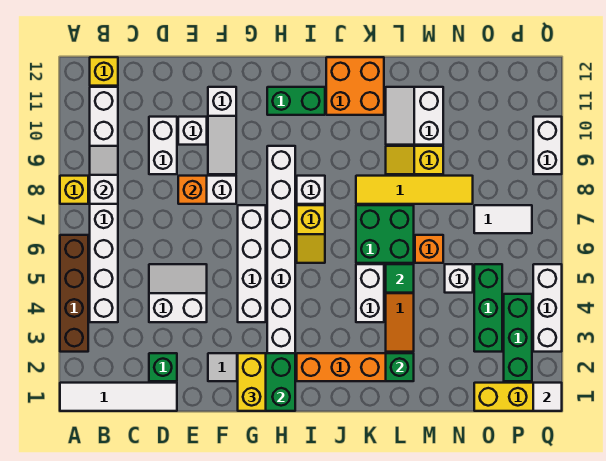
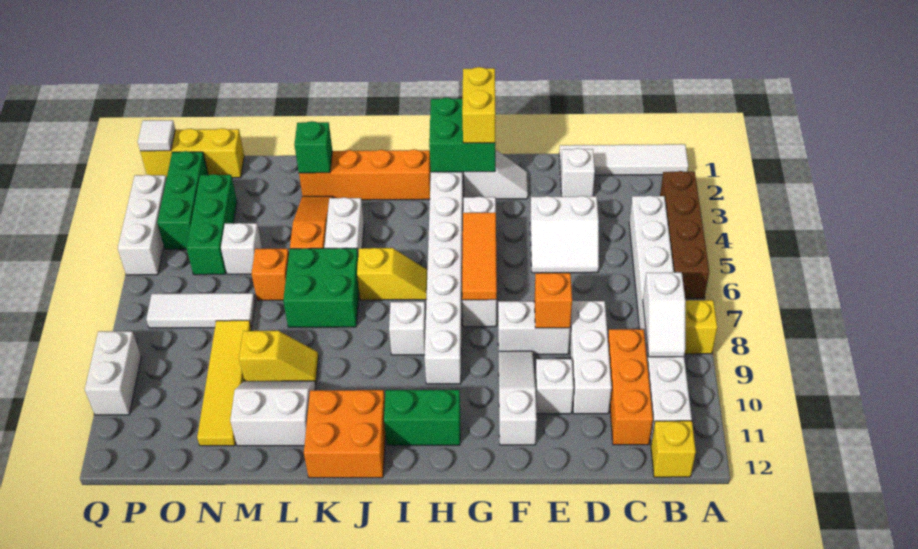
none -> orange brick C9:C11 level 1
green brick D2 level 1 -> white brick D2 level 1
white brick D9:D10 level 1 -> white brick D8:D10 level 1
none -> orange tile G5:G7 level 2
yellow slope I6:I7 level 1 top 7 -> yellow slope I6:J6 level 1 top J
yellow tile K8:N8 level 1 -> yellow tile N8:N11 level 1
green tile L5 level 2 -> none
white slope L10:M11 level 1 top M -> white slope L10:M11 level 1 top 11
white tile O7:P7 level 1 -> white tile N7:P7 level 1

